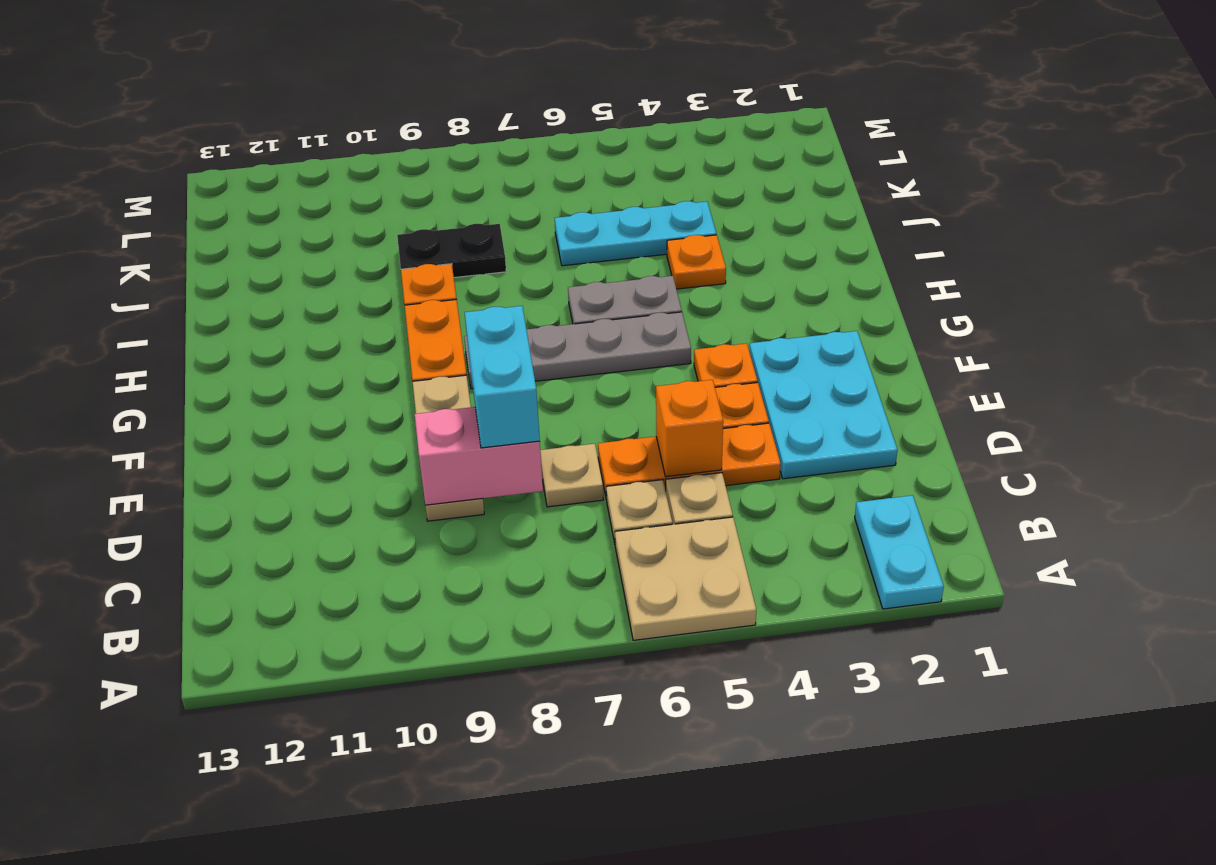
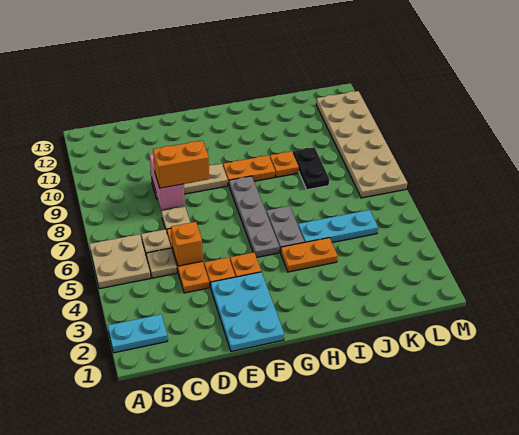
cyan plate D2:F3 level 1 -> cyan plate E1:F3 level 1
cyan brick D8:E8 level 3 -> orange brick D8:E8 level 3
orange plate I4 level 1 -> orange plate H4:I4 level 1
cyan plate J4:J6 level 1 -> cyan plate I5:K5 level 1
none -> tan plate L7:M12 level 1

